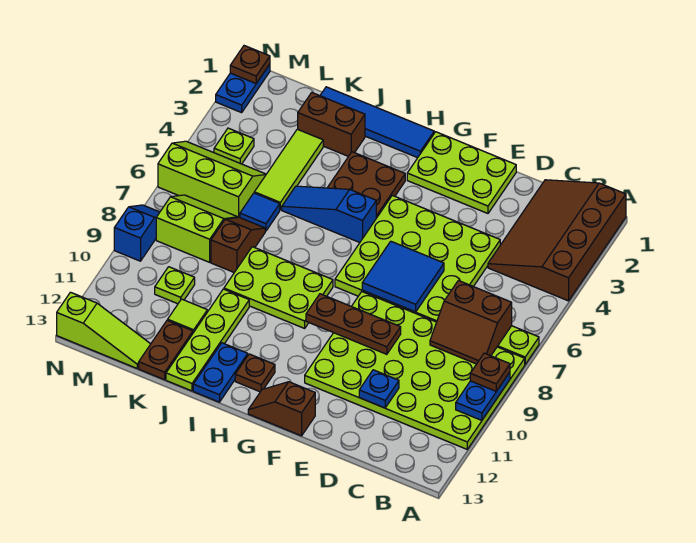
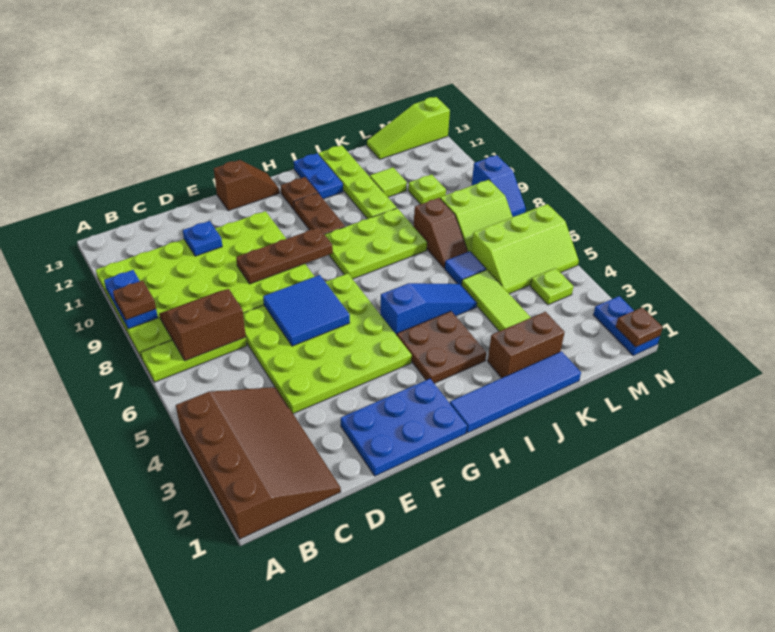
lime plate E1:G2 level 1 -> blue plate E1:G2 level 1
brown plate K12:K13 level 1 -> brown plate H10:H11 level 1

